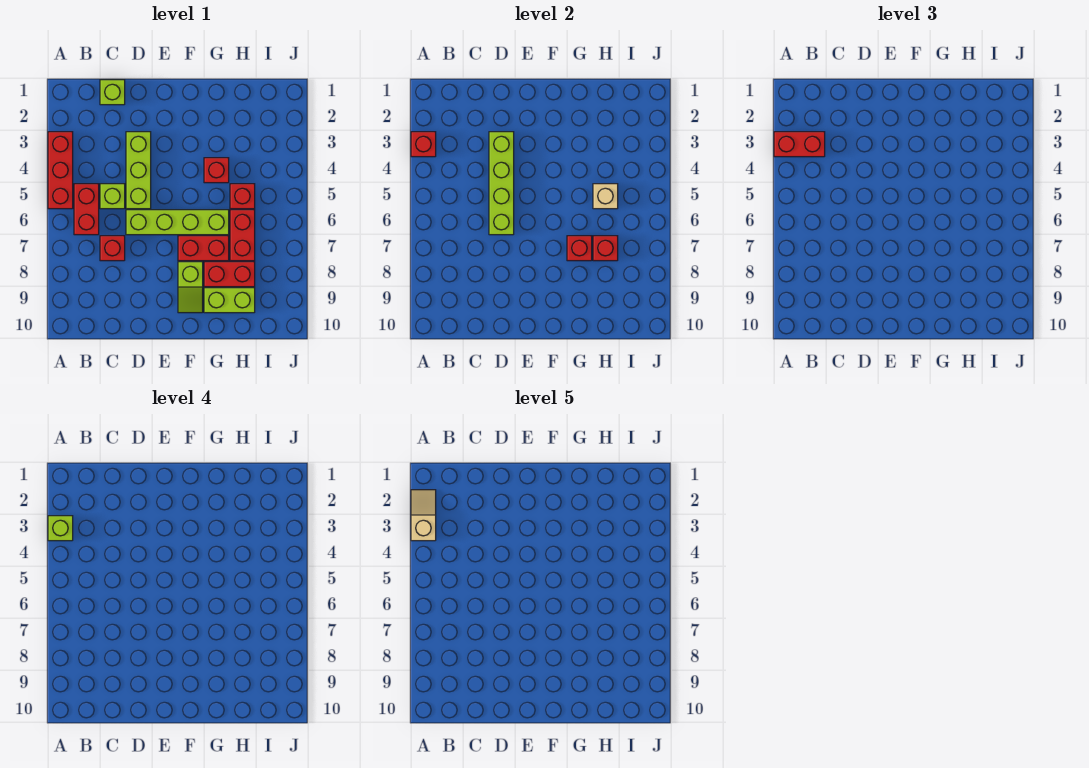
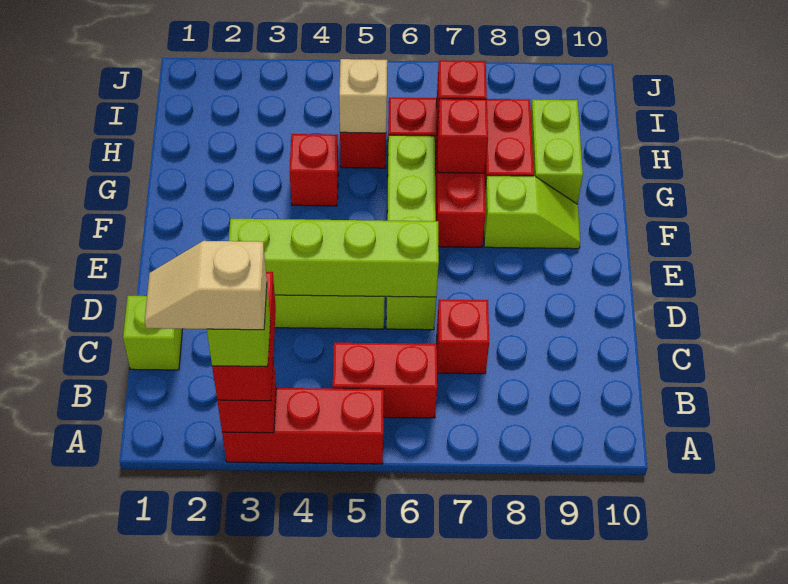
lime brick C5 level 1 -> none

